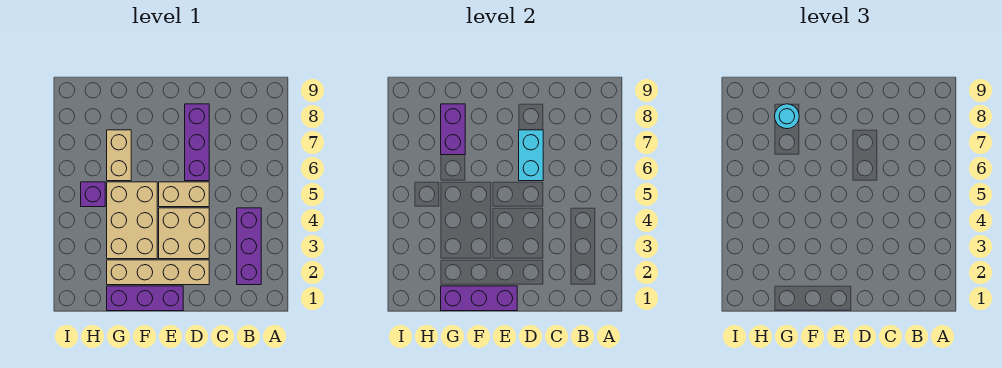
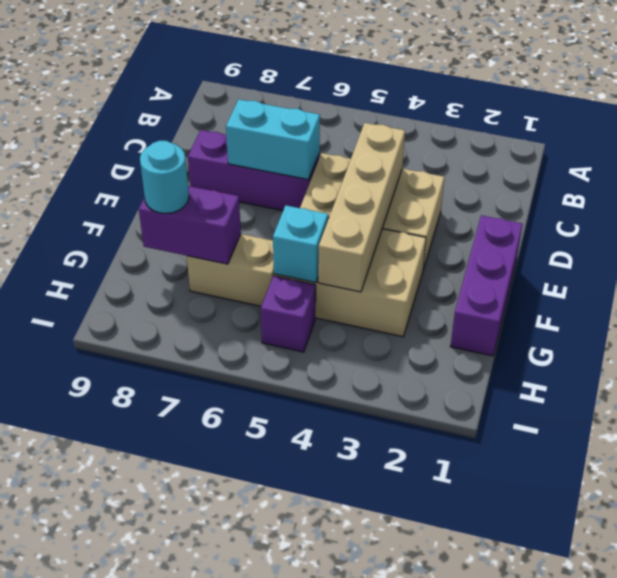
purple brick B2:B4 level 1 -> none
tan brick D2:G2 level 1 -> tan brick D4:G4 level 2
purple brick E1:G1 level 2 -> none
none -> cyan brick G5 level 2

